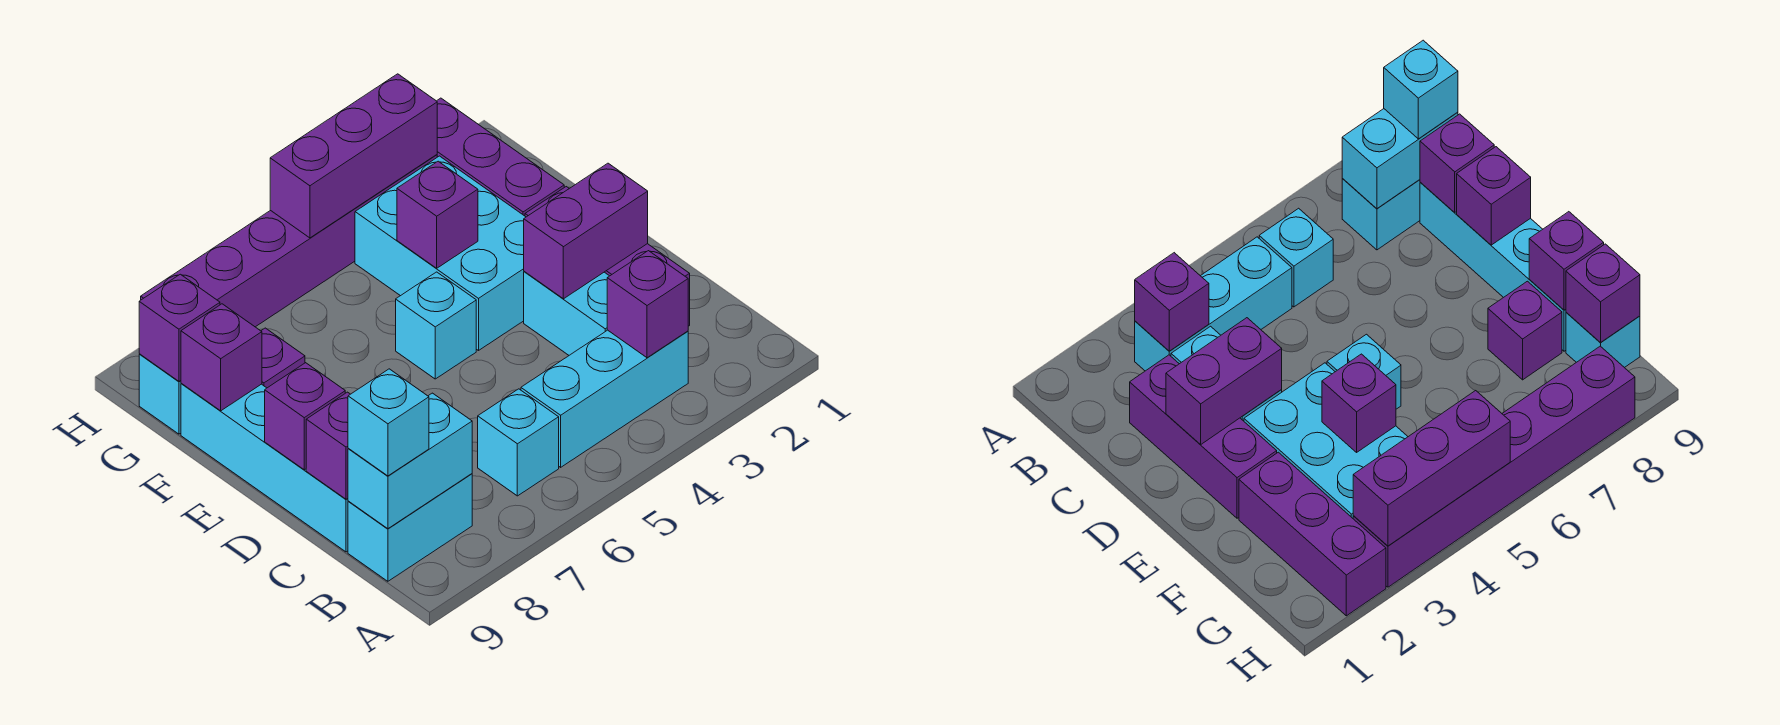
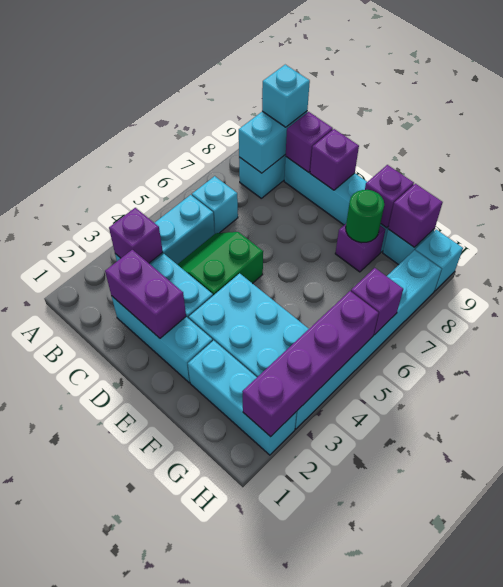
purple brick C2:E2 level 1 -> cyan brick C2:E2 level 1
none -> green slope C4:D5 level 1 top D
purple brick D2:D3 level 2 -> purple brick C2:D2 level 2
cyan brick E5 level 1 -> cyan brick H9 level 1
purple brick F2:H2 level 1 -> cyan brick F2:H2 level 1
purple brick F4 level 2 -> purple brick H6 level 2
none -> green round brick F8 level 2
purple brick H3:H8 level 1 -> cyan brick H3:H8 level 1
purple brick H3:H5 level 2 -> purple brick H2:H5 level 2

